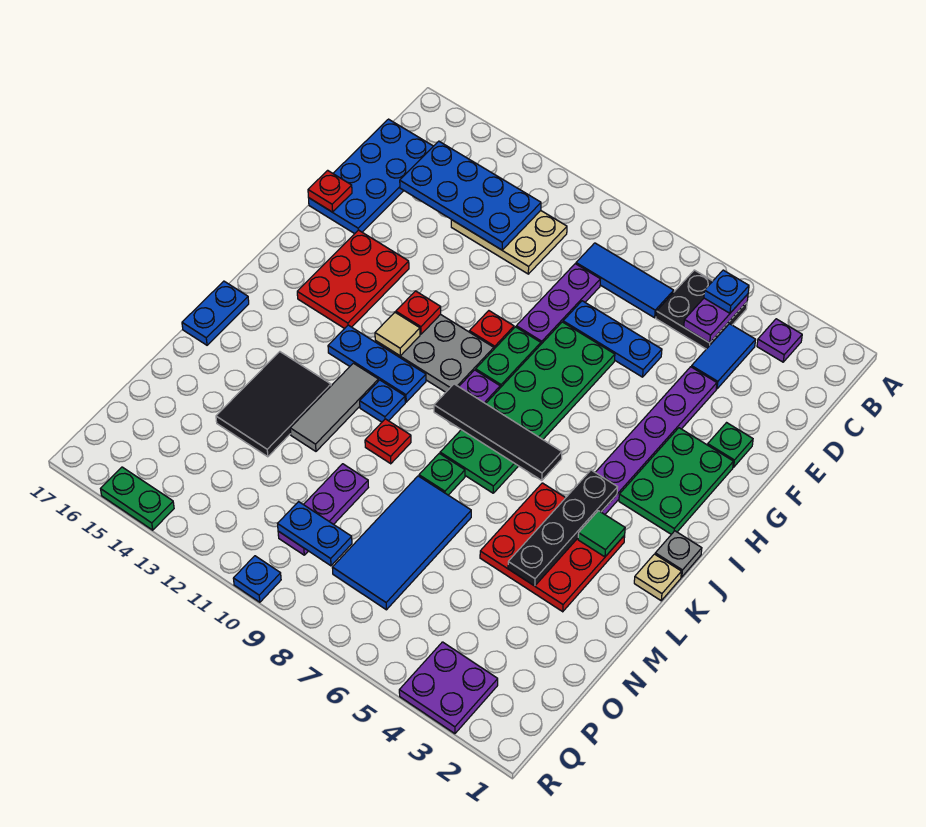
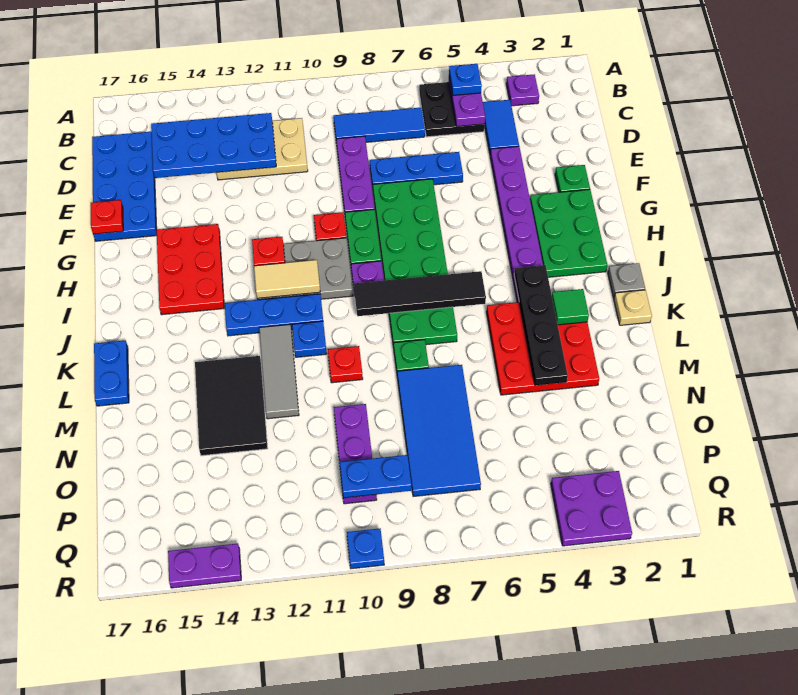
tan tile I12 level 2 -> tan tile I11:I12 level 2
green plate R14:R15 level 1 -> purple plate R14:R15 level 1

